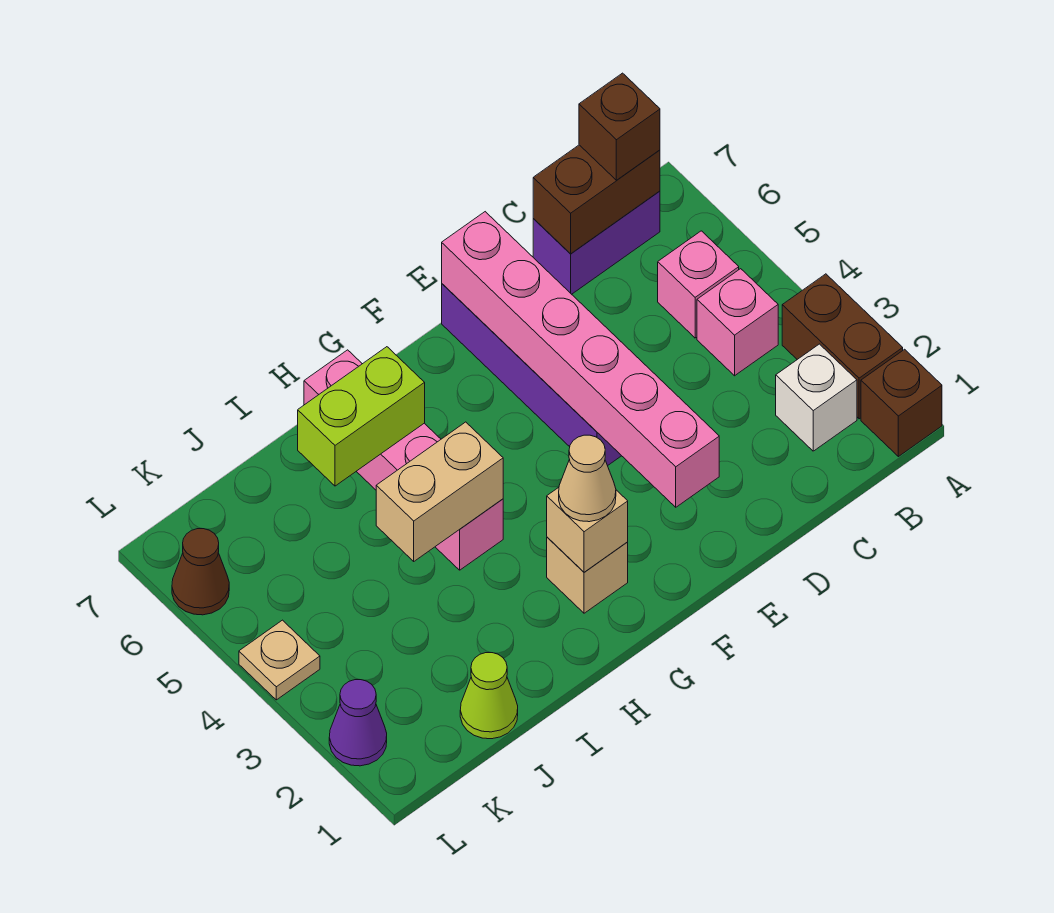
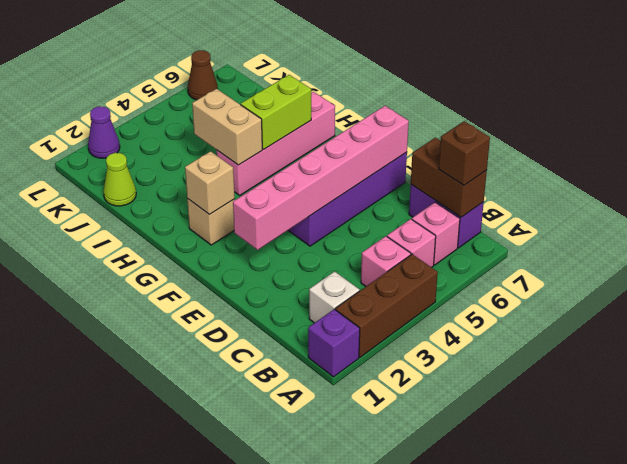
brown brick A1 level 1 -> purple brick A1 level 1
brown brick A2:A3 level 1 -> brown brick A2:A4 level 1
none -> pink brick B6 level 1
tan cone G2 level 3 -> none
lime brick H6:I6 level 2 -> lime brick H5:H6 level 2
tan plate L4 level 1 -> none

